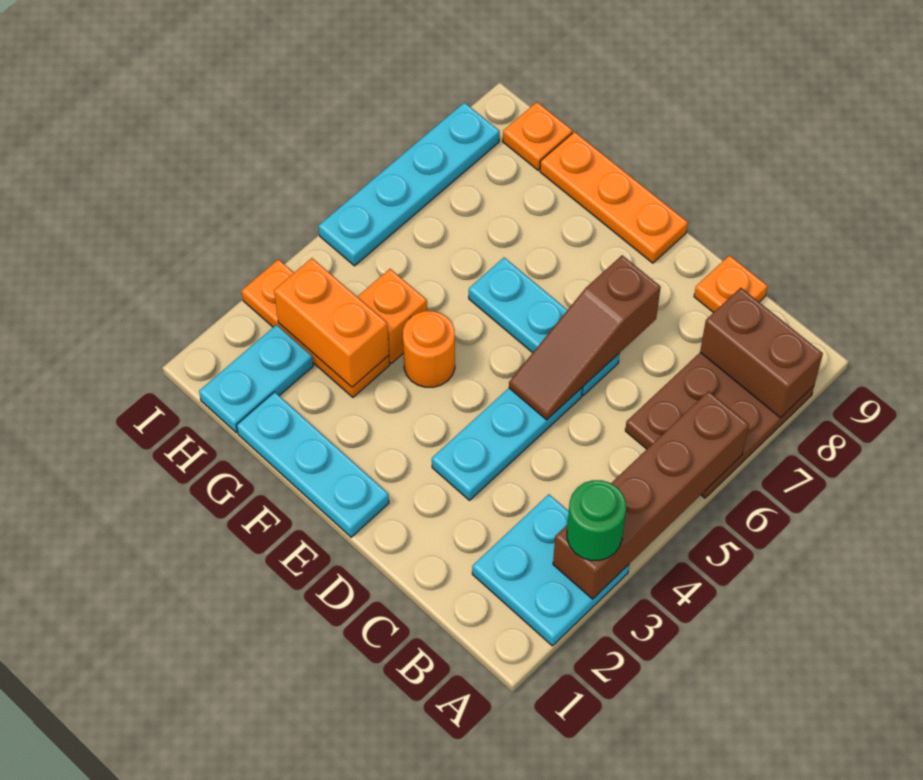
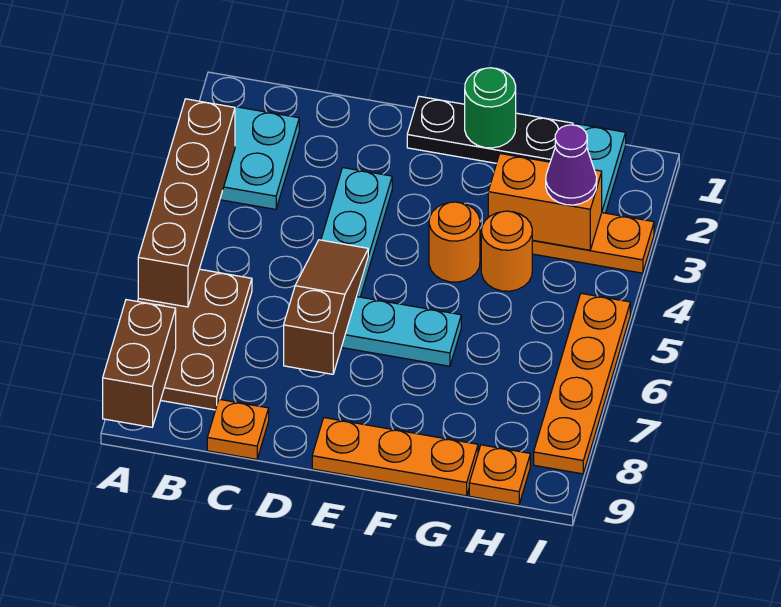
green round brick A3 level 3 -> green round brick F1 level 2
brown brick A8:B8 level 2 -> brown brick A8:A9 level 2
cyan plate E1:G1 level 1 -> black plate E1:G1 level 1
orange brick G4 level 1 -> orange round brick G4 level 1
none -> purple cone H3 level 3
cyan plate I5:I8 level 1 -> orange plate I5:I8 level 1

